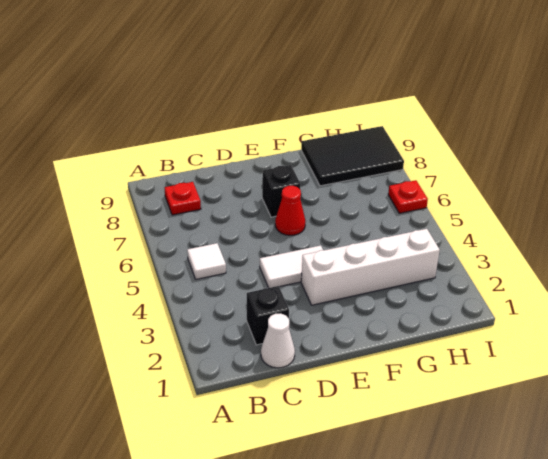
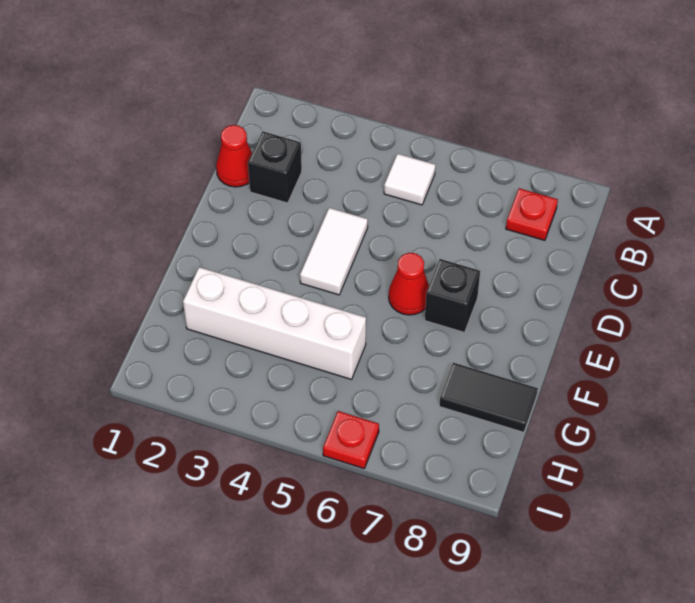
white cone C1 level 1 -> red cone C1 level 1
white brick E3:H3 level 1 -> white brick G2:G5 level 1
black tile G8:I9 level 1 -> black tile G8:G9 level 1

